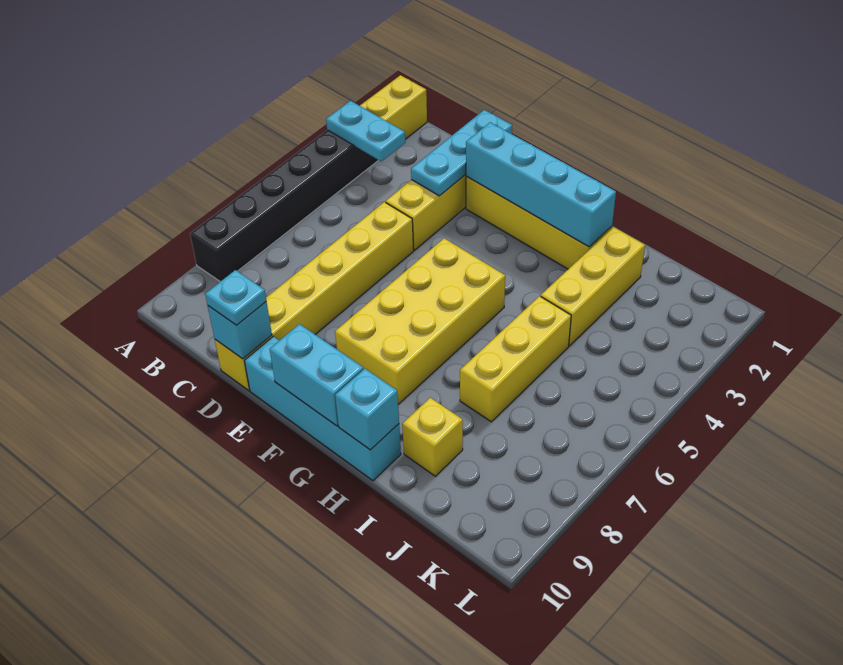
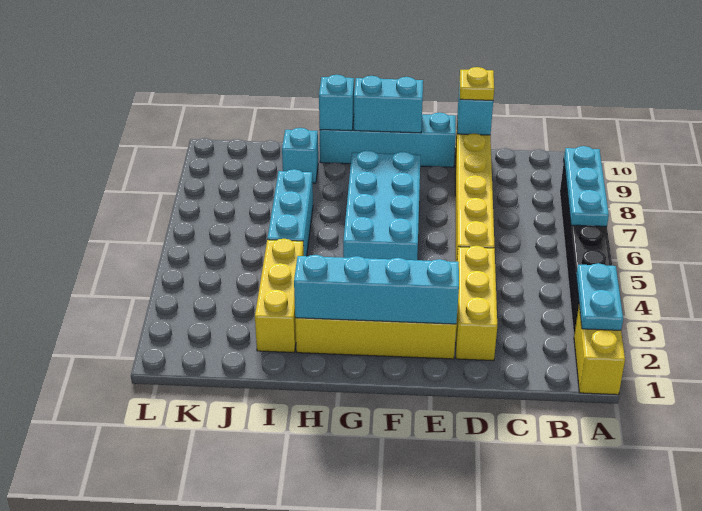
cyan plate A3:B3 level 2 -> cyan plate A2:A3 level 2
cyan plate D1:D3 level 2 -> cyan plate A6:A8 level 2
cyan plate D10 level 3 -> yellow plate D10 level 3
yellow brick F5:G8 level 1 -> cyan brick F5:G8 level 1
yellow brick I5:I7 level 1 -> cyan brick I5:I7 level 1
yellow brick I9 level 1 -> cyan brick I9 level 1

